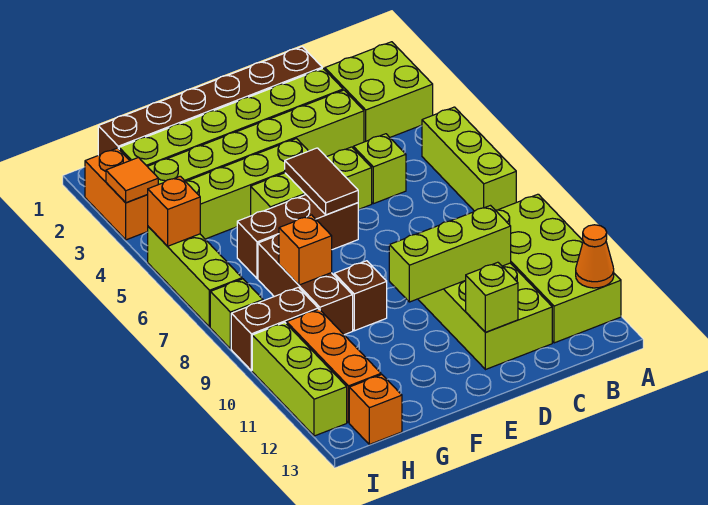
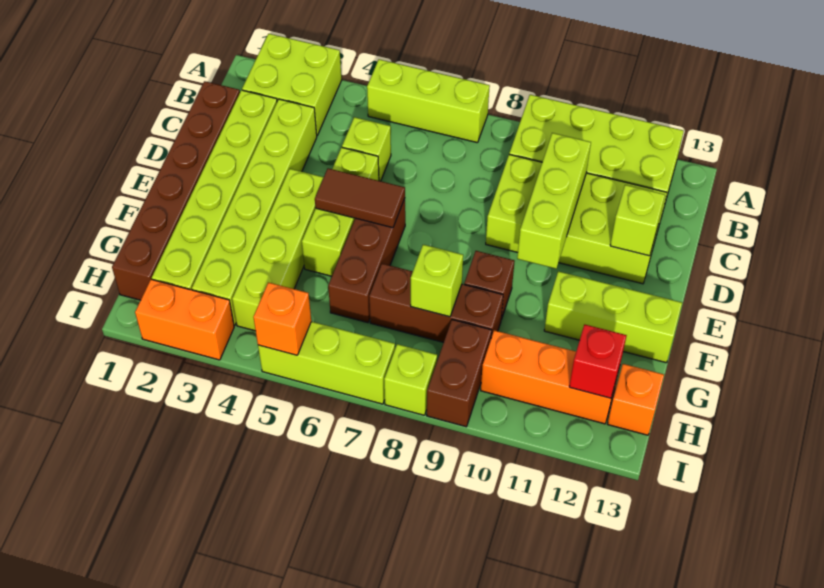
orange cone A12 level 2 -> none
orange brick G8 level 2 -> lime brick G8 level 2
none -> red brick H12 level 2
orange tile I3 level 2 -> none
lime brick I10:I12 level 1 -> lime brick F11:F13 level 1

